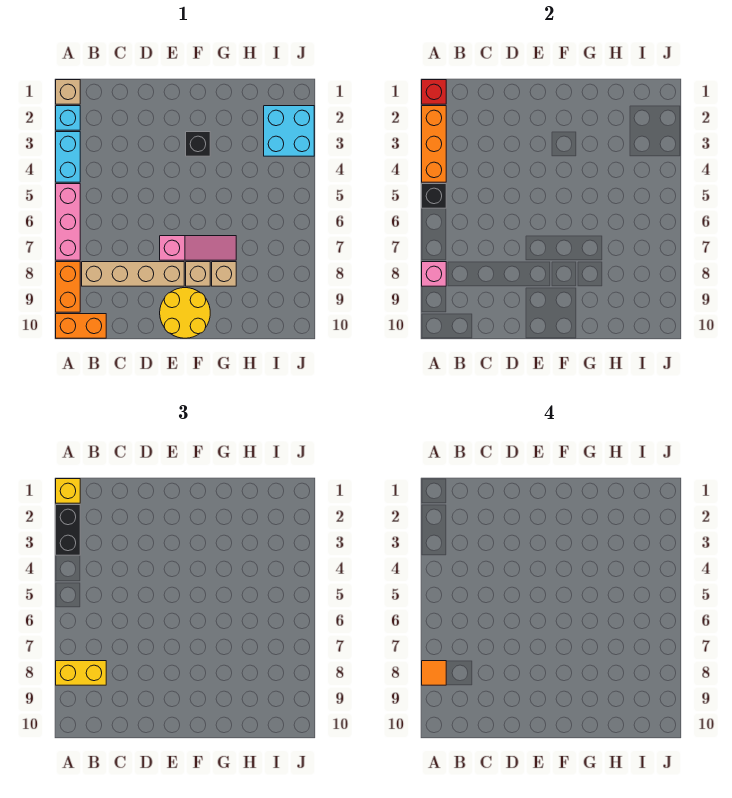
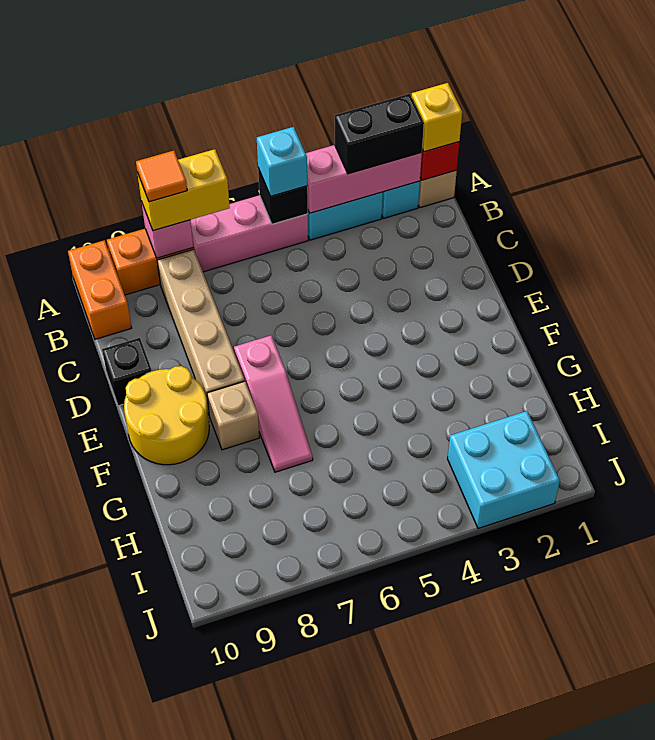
orange brick A2:A4 level 2 -> pink brick A2:A4 level 2
none -> cyan brick A5 level 3
yellow brick A8:B8 level 3 -> yellow brick A7:A8 level 3
black brick F3 level 1 -> black brick D10 level 1
tan brick G8 level 1 -> none

